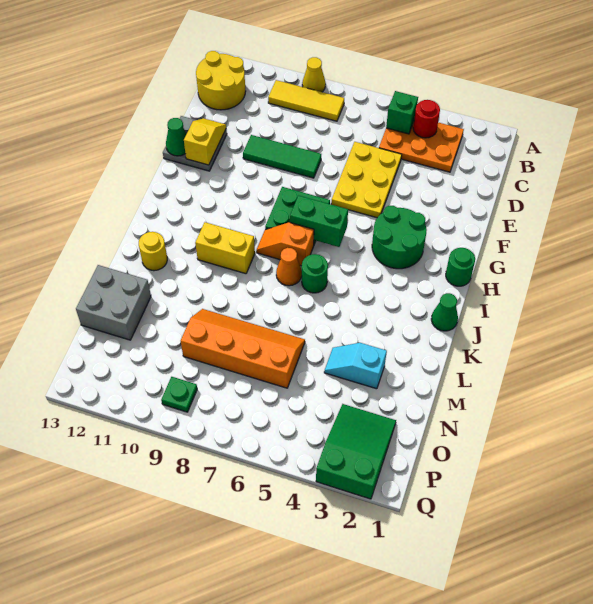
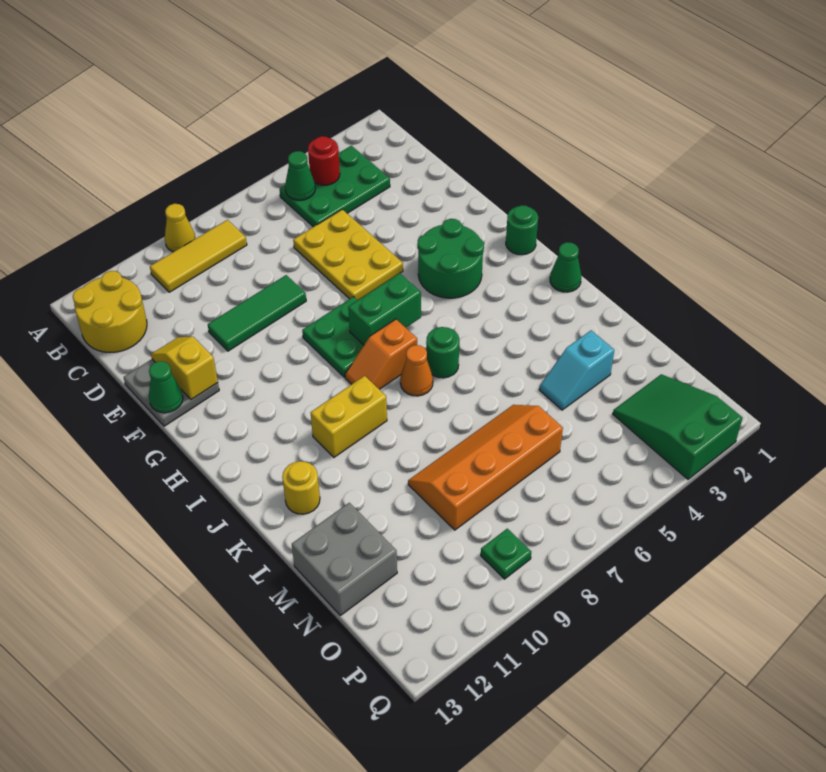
orange plate B3:C5 level 1 -> green plate B3:C5 level 1
green brick B5 level 2 -> green cone B5 level 2

